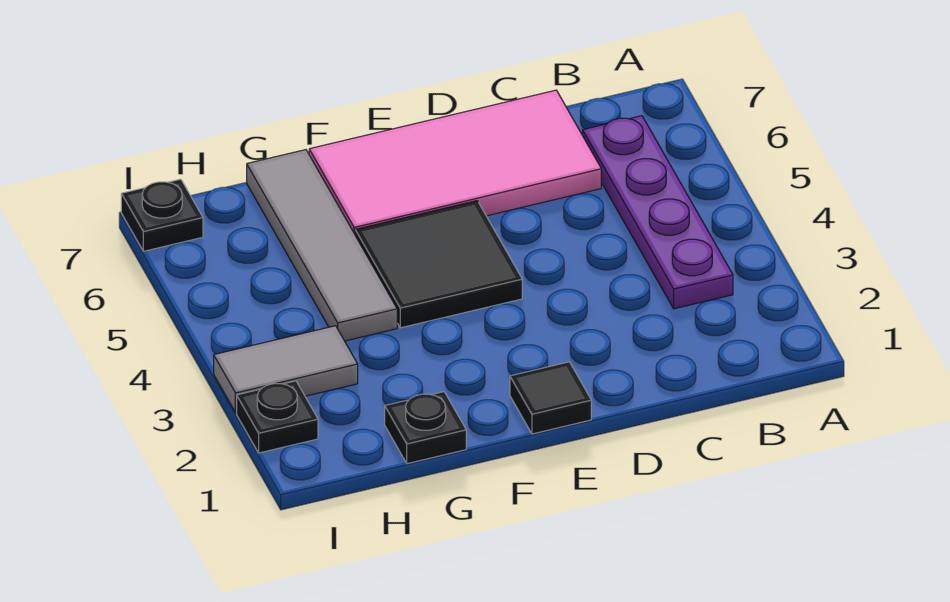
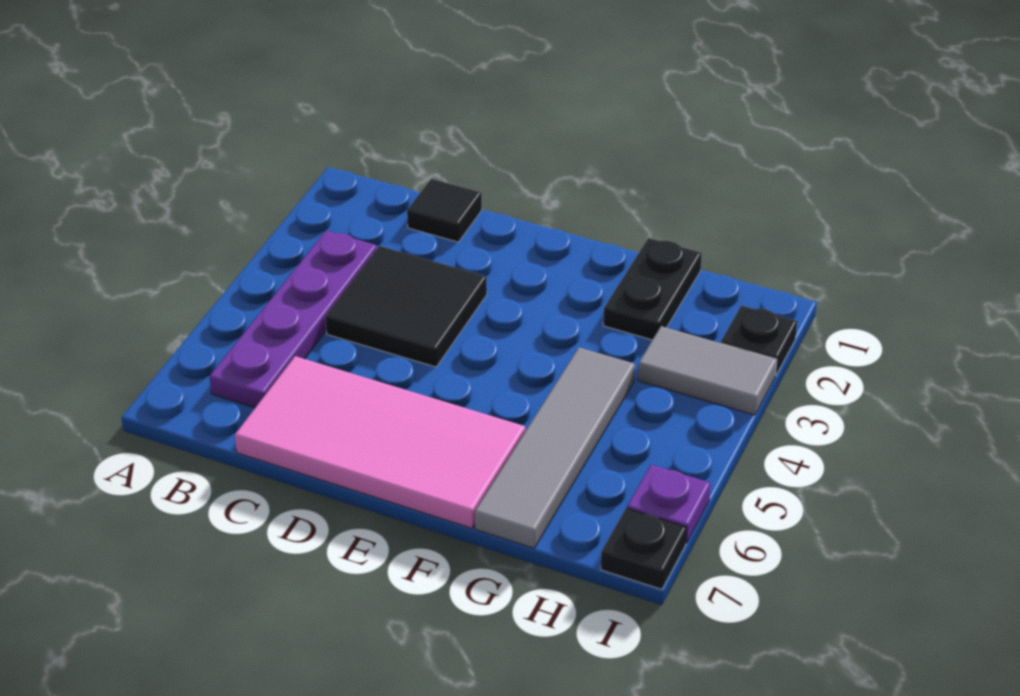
black tile E1 level 1 -> black tile C1 level 1
black tile E4:F5 level 1 -> black tile C3:D4 level 1
black plate G1 level 1 -> black plate G1:G2 level 1
none -> purple plate I6 level 1

